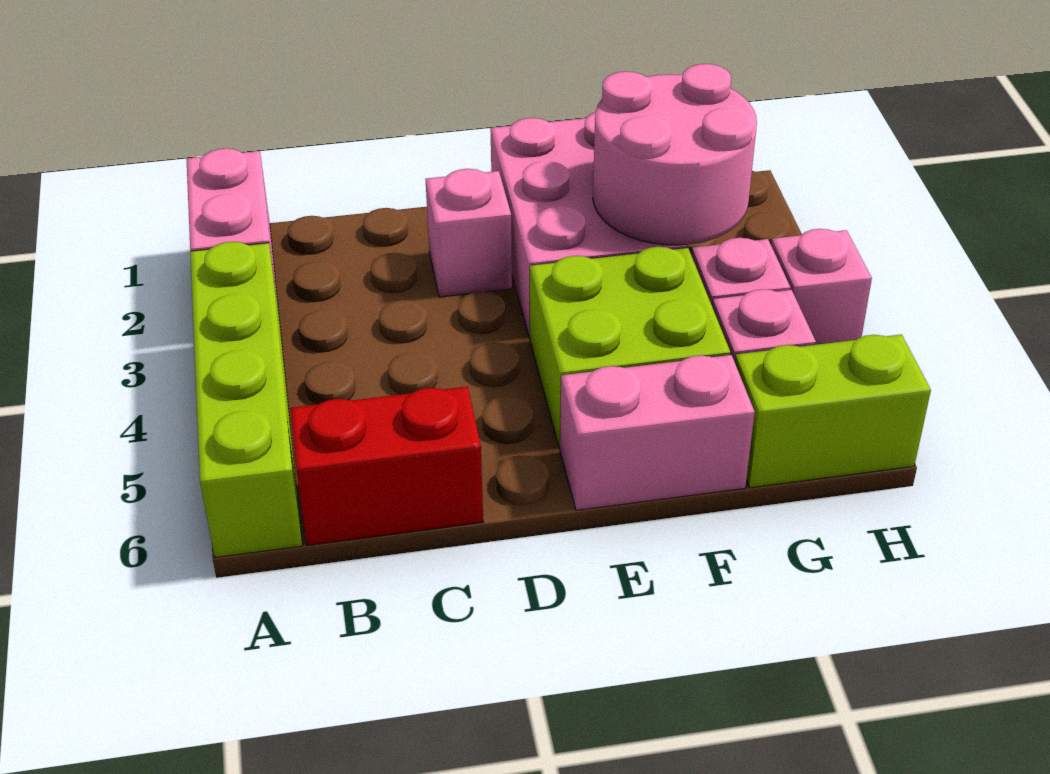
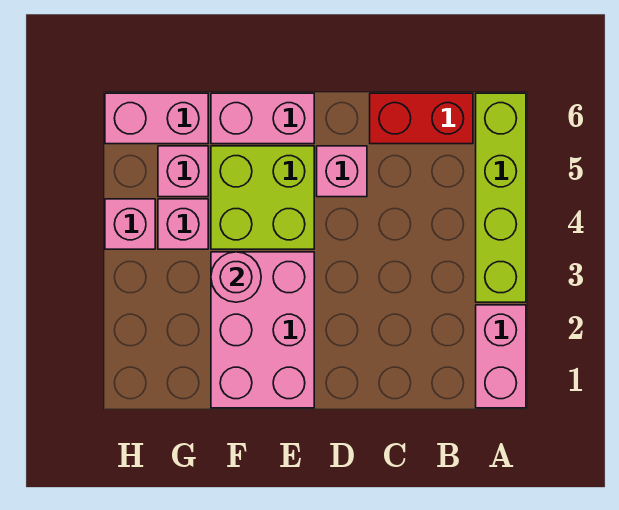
pink brick D2 level 1 -> pink brick D5 level 1
pink round brick F2:G3 level 2 -> pink round brick F3 level 2
lime brick G6:H6 level 1 -> pink brick G6:H6 level 1

